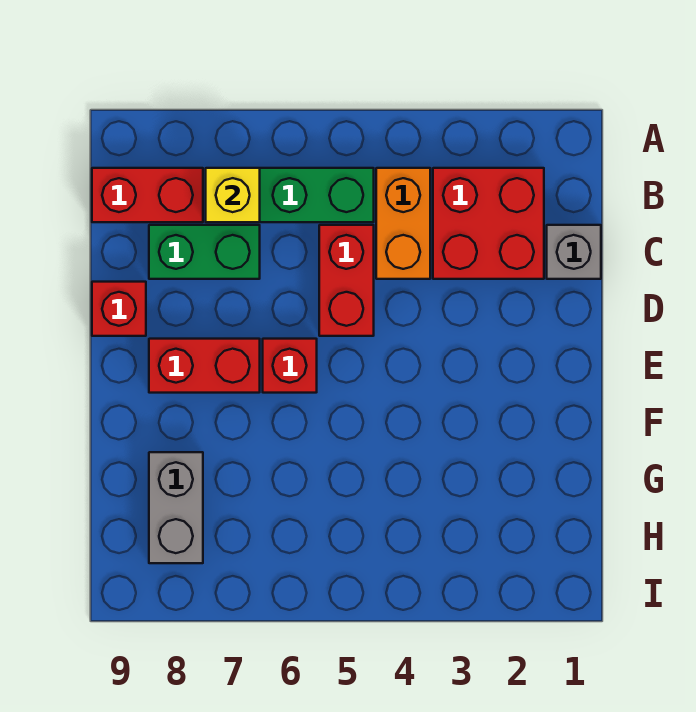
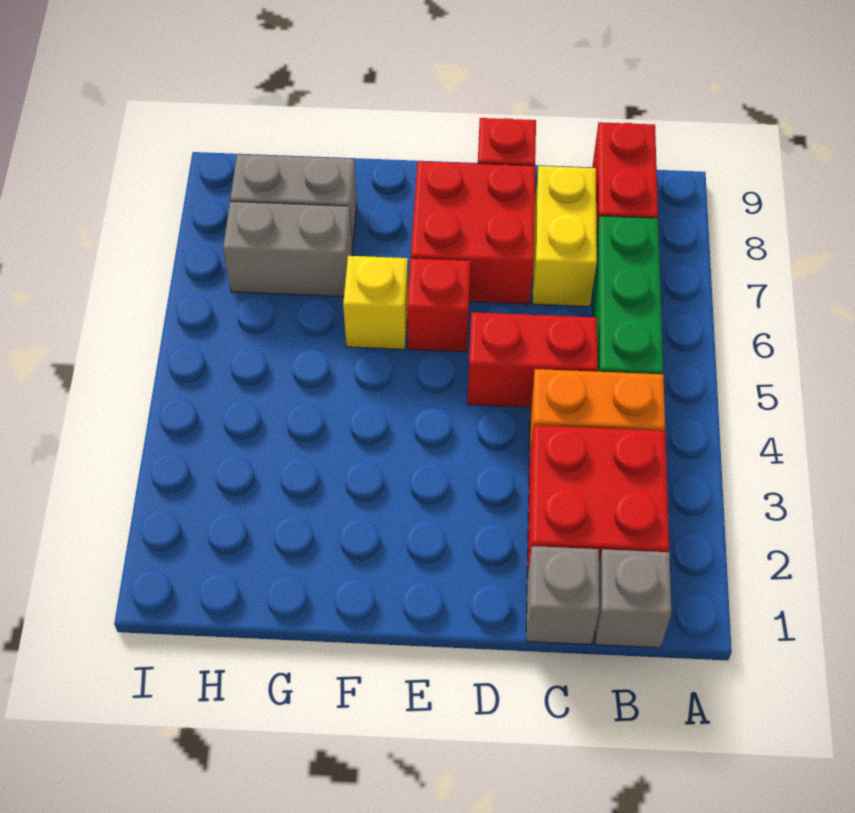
none -> grey brick B1 level 1
yellow brick B7 level 2 -> yellow brick F6 level 1
green brick C7:C8 level 1 -> yellow brick C7:C8 level 1
red brick E7:E8 level 1 -> red brick D7:E8 level 1
none -> grey brick G7:H7 level 1

